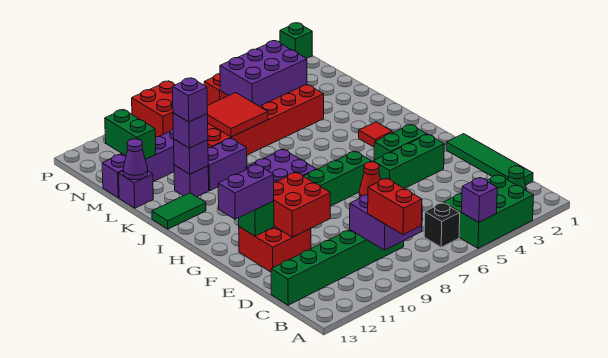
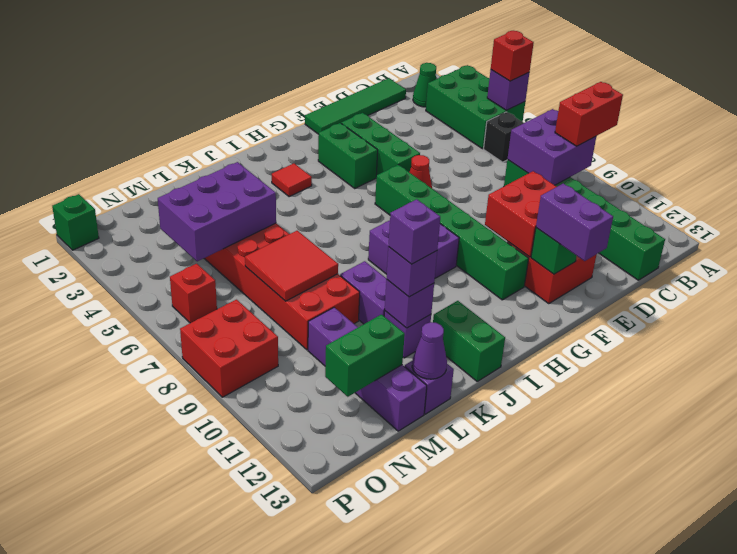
none -> red brick A5 level 3
green tile J12:J13 level 1 -> green brick J12:J13 level 1
purple brick M4:N6 level 2 -> purple brick L4:N5 level 2

